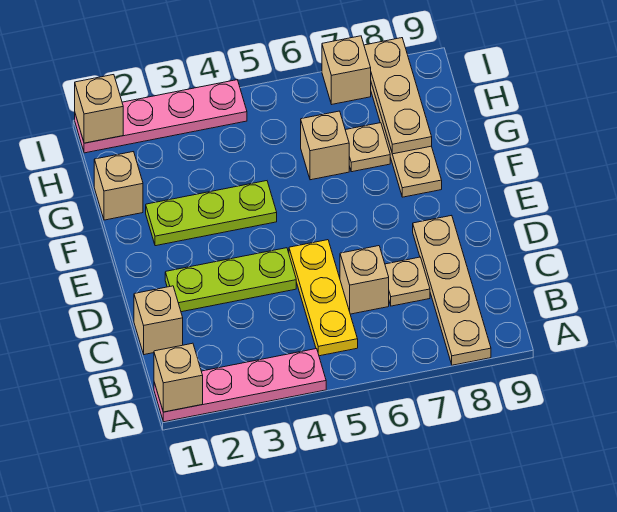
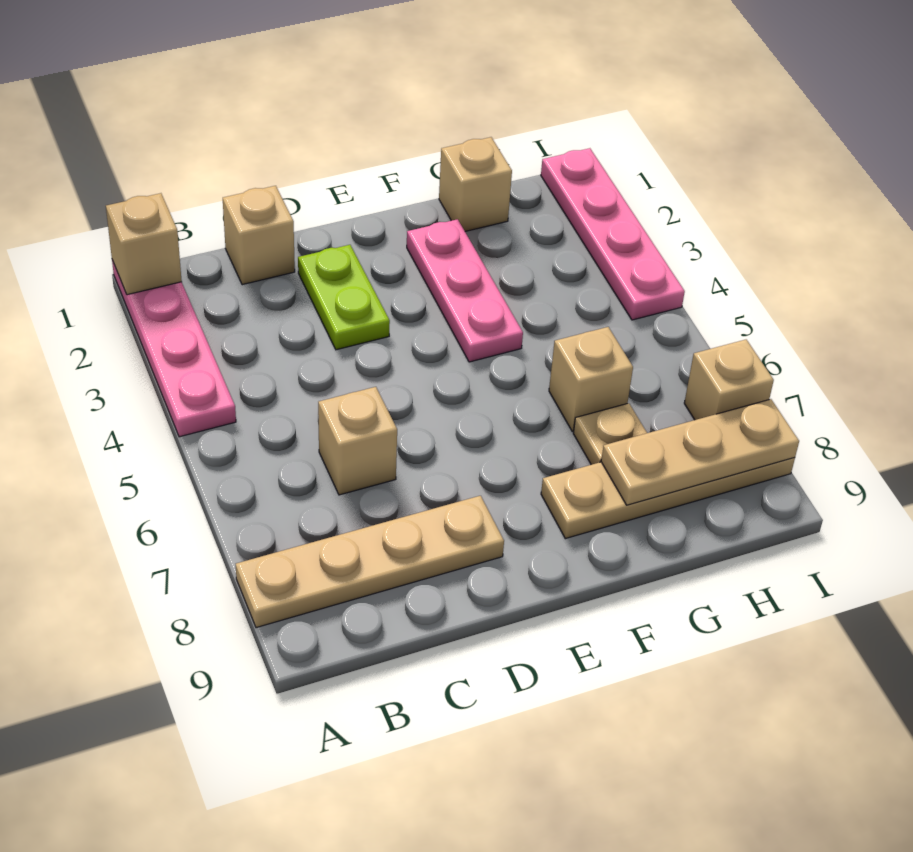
yellow plate B5:D5 level 1 -> none
tan plate C7 level 1 -> none
lime plate D2:D4 level 1 -> lime plate D2:D3 level 1
lime plate F2:F4 level 1 -> pink plate F2:F4 level 1
tan brick I1 level 2 -> none

